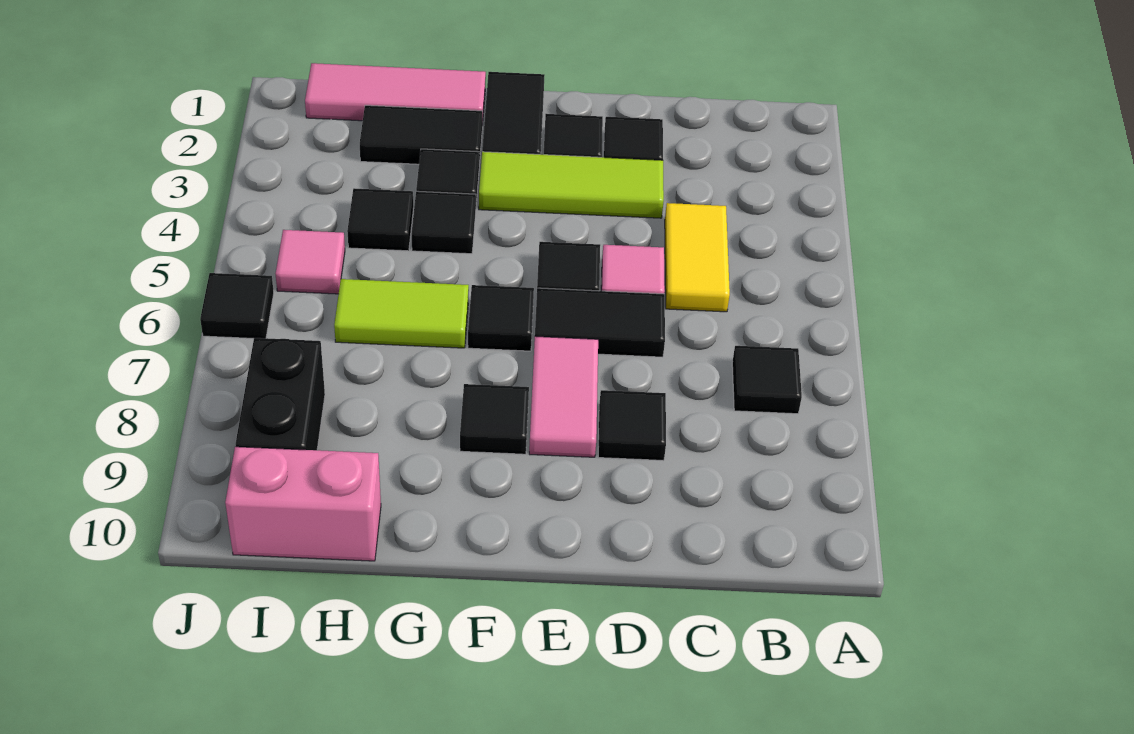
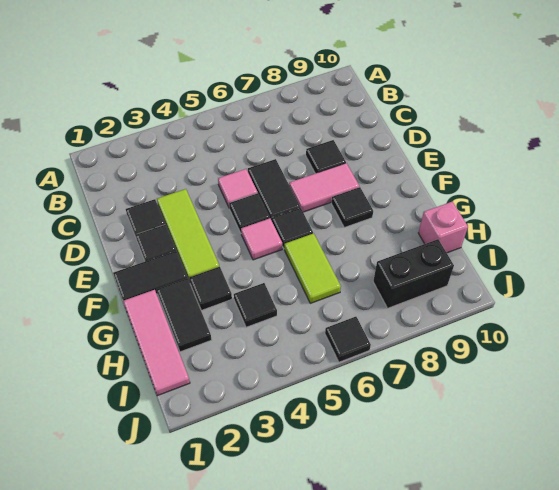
black tile B7 level 1 -> none
yellow tile C4:C5 level 1 -> none
black tile G4 level 1 -> none
pink brick H10:I10 level 1 -> pink brick H10 level 1
pink tile I5 level 1 -> pink tile F5 level 1

